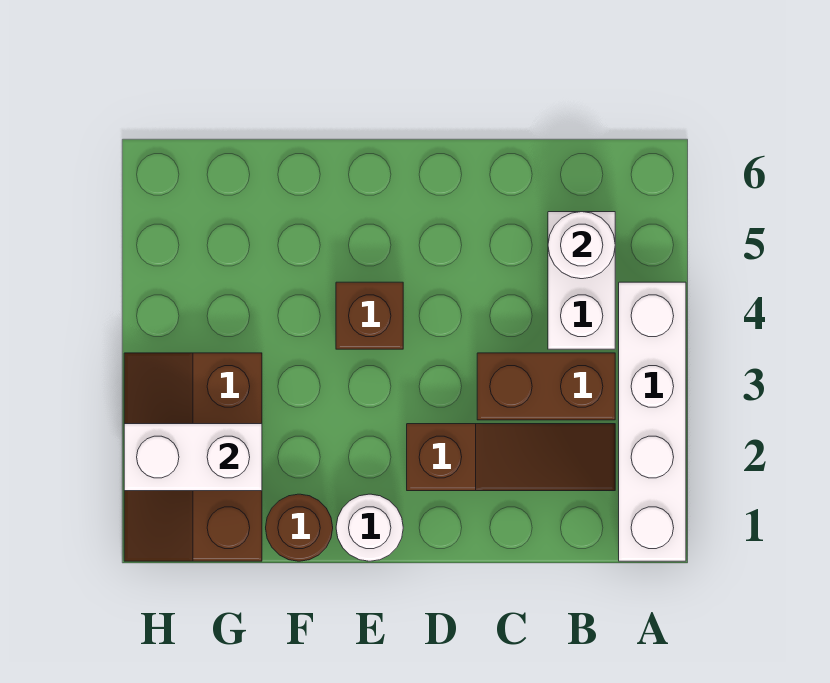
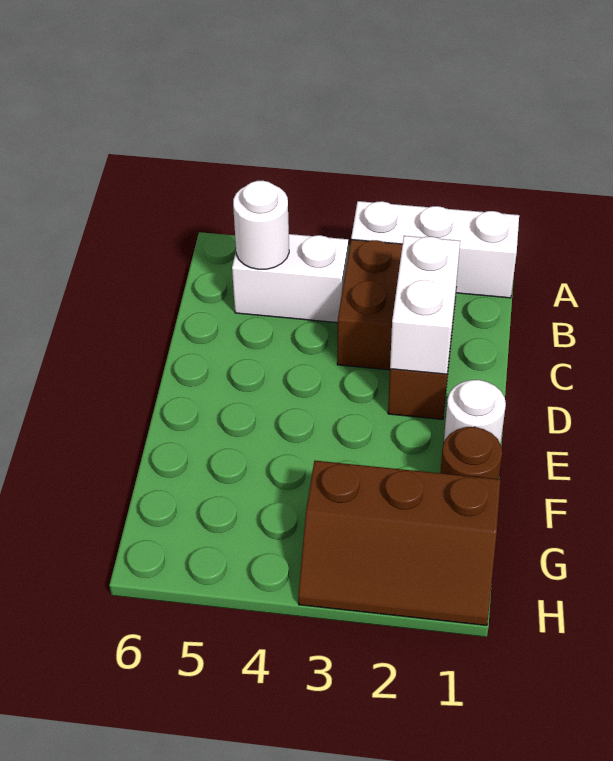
white brick A1:A4 level 1 -> white brick A1:A3 level 1
brown brick E4 level 1 -> none
white brick G2:H2 level 2 -> white brick C2:D2 level 2

